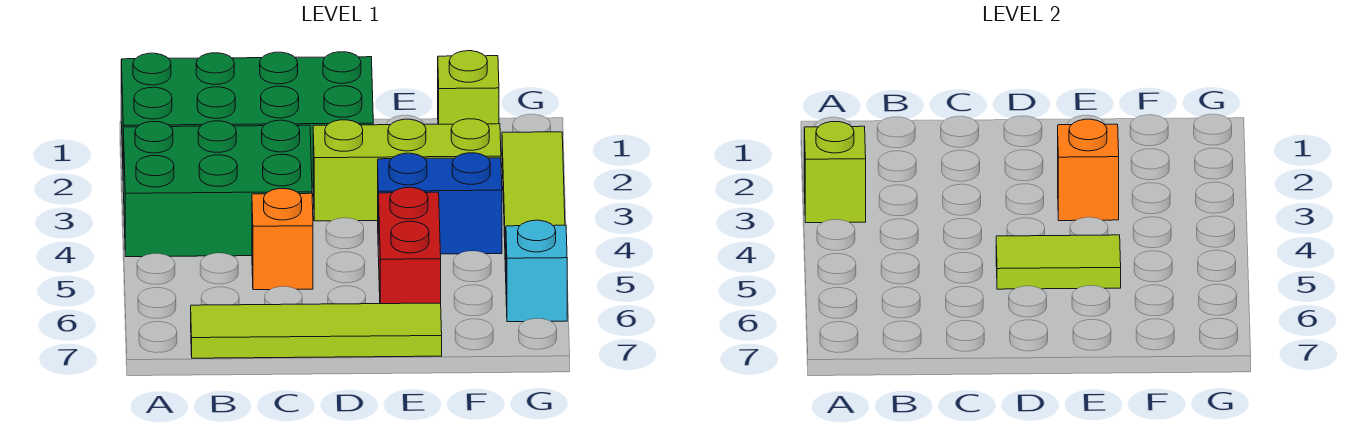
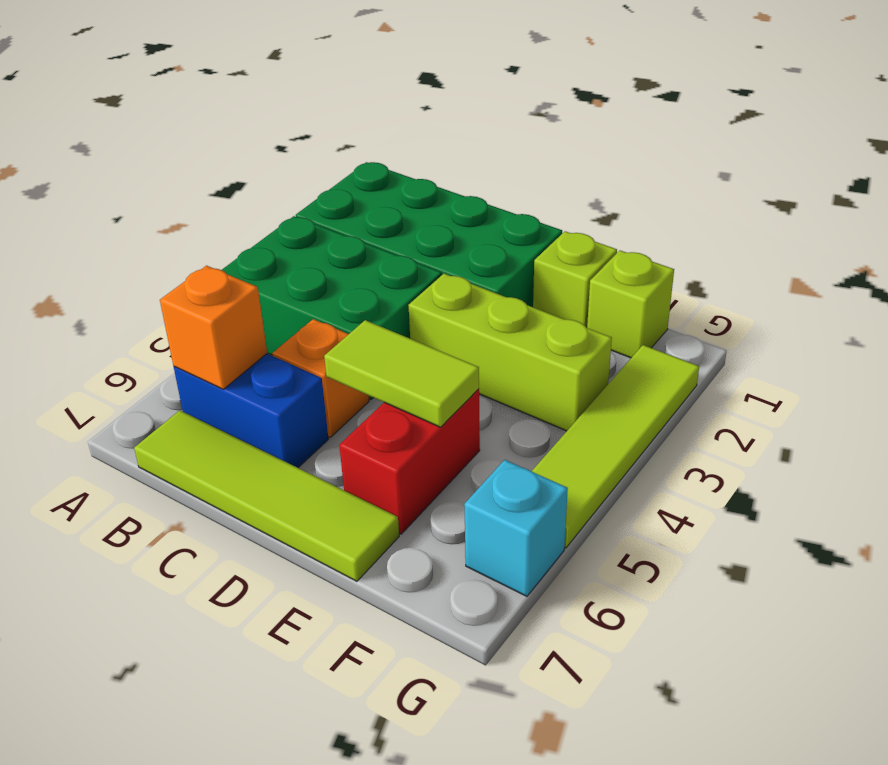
lime brick A3 level 2 -> lime brick E1 level 1
orange brick E3 level 2 -> orange brick B6 level 2
blue brick E4:F4 level 1 -> blue brick B6:C6 level 1

